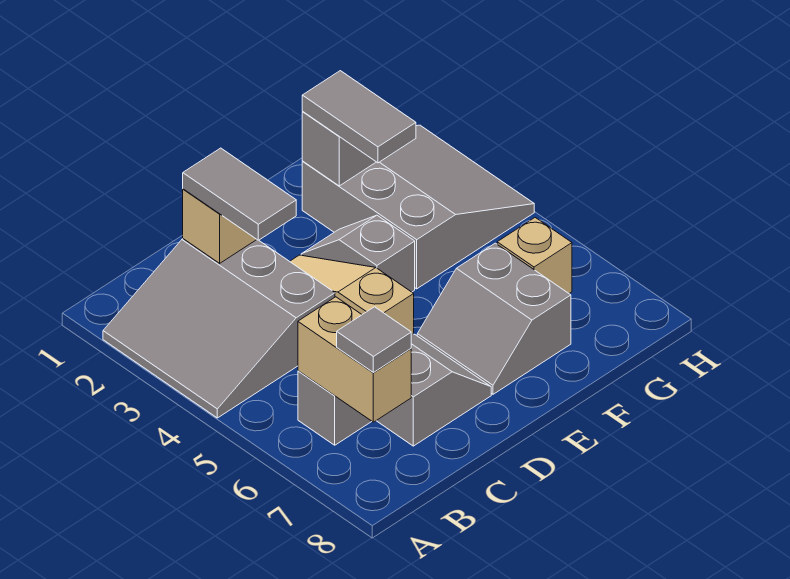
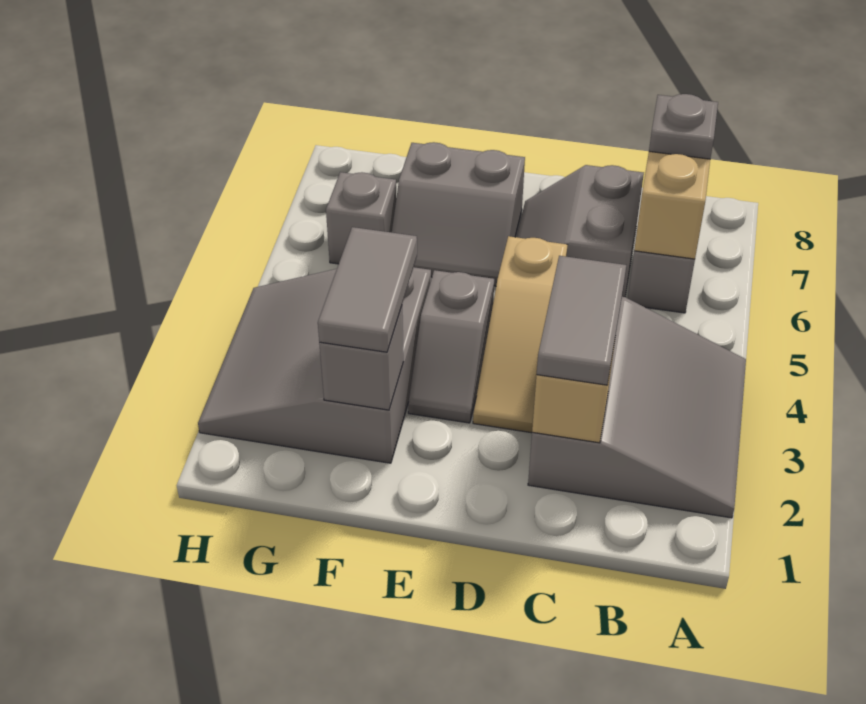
grey tile B7 level 3 -> grey plate B7 level 3
grey slope E6:F7 level 1 top F -> grey slope E6:F7 level 1 top 7
tan brick G6 level 1 -> grey brick G6 level 1

